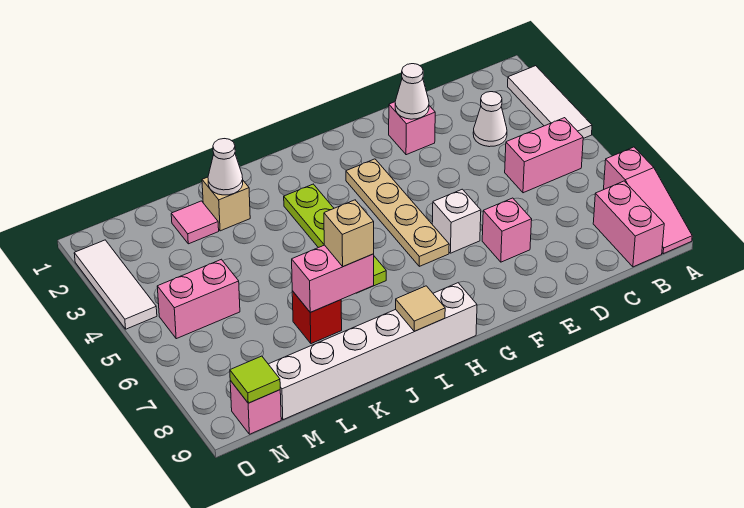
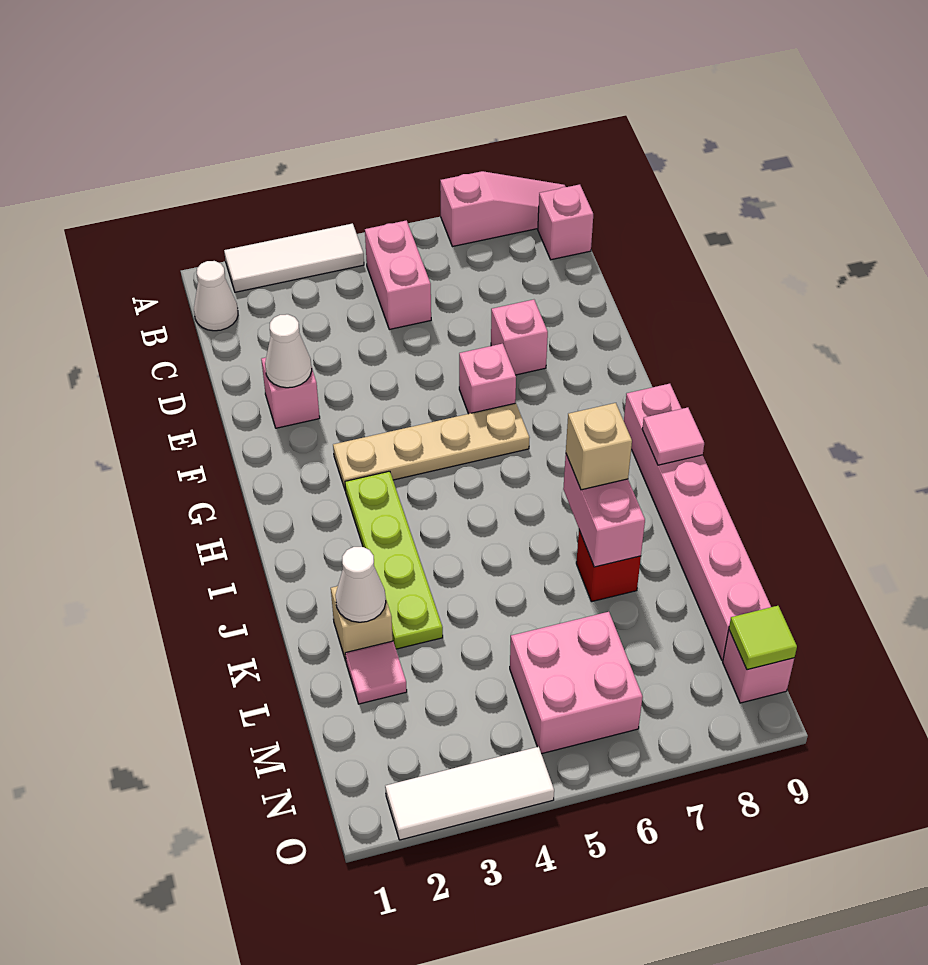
pink brick B8:B9 level 1 -> pink brick B9 level 1
white cone C3 level 1 -> white cone B1 level 1
white brick F6 level 1 -> pink brick F6 level 1
white brick H9:M9 level 1 -> pink brick H9:M9 level 1
lime plate I3:I6 level 1 -> lime plate H3:K3 level 1
tan tile I9 level 2 -> pink tile I9 level 2
pink brick M5:N5 level 1 -> pink brick M5:N6 level 1

